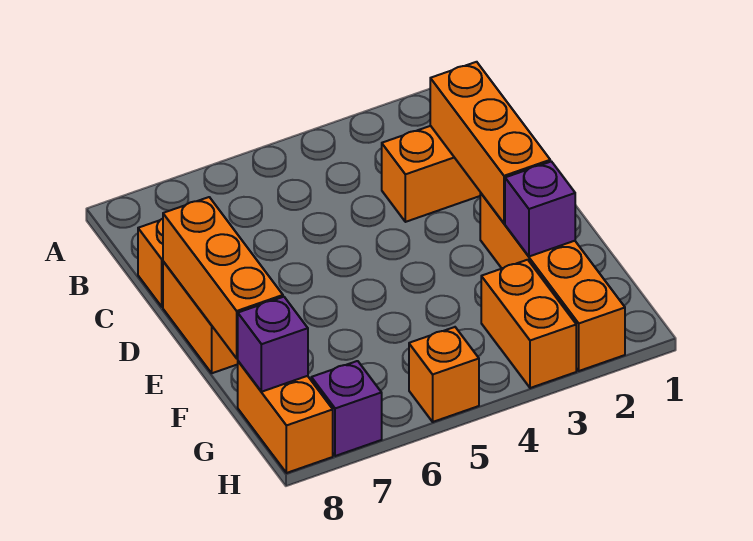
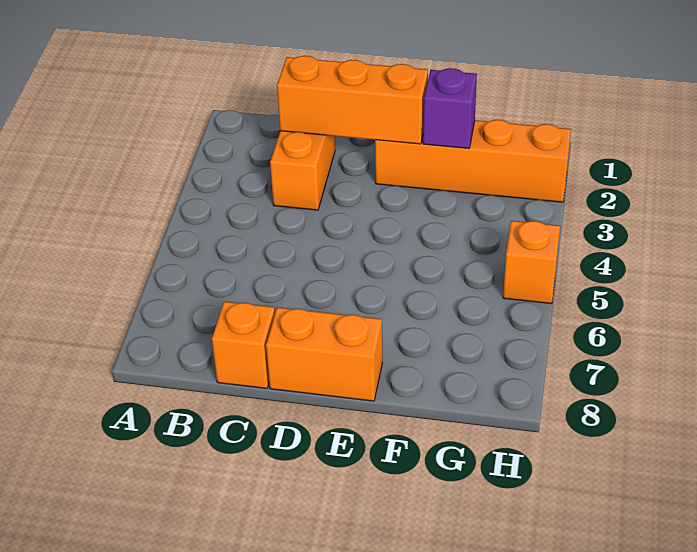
orange brick D8:F8 level 2 -> none
orange brick G3:H3 level 1 -> none
orange brick G8:H8 level 1 -> none
purple brick G8 level 2 -> none
purple brick H7 level 1 -> none

